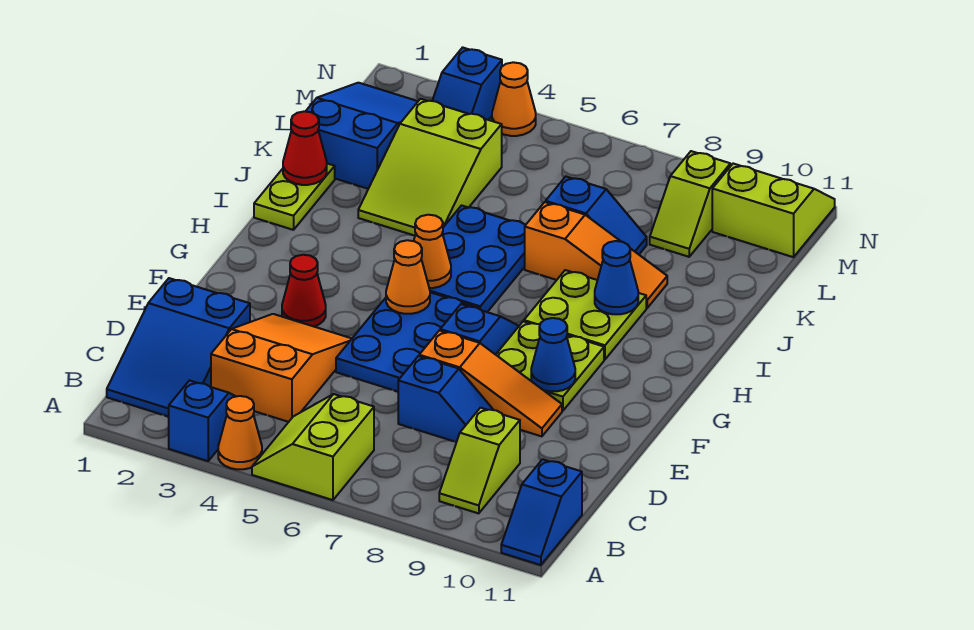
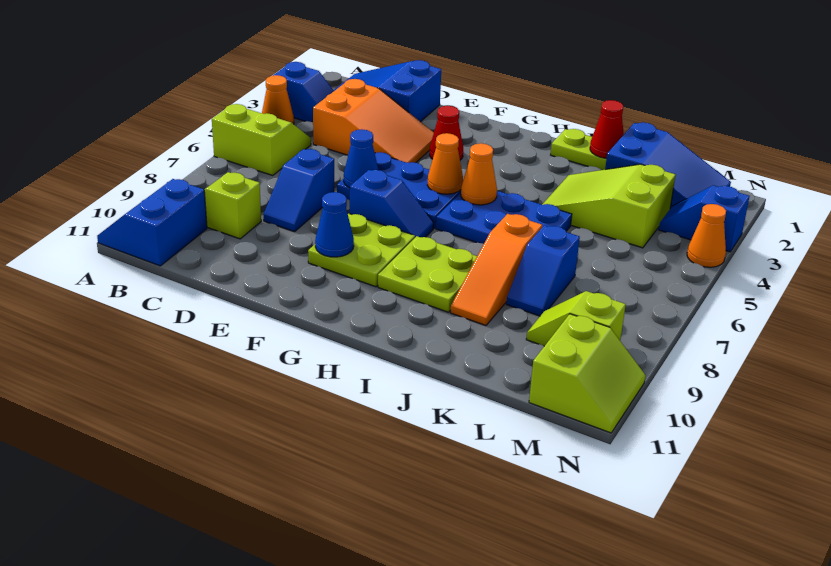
blue slope A11:B11 level 1 top B -> blue slope A10:B11 level 1 top B
orange slope E7:E9 level 1 top 7 -> none
blue cone I9 level 2 -> blue cone E6 level 2

